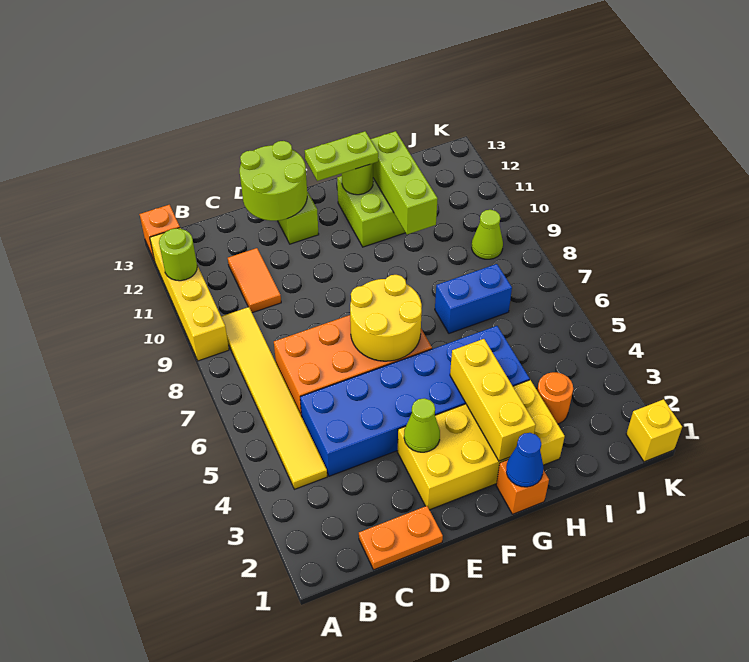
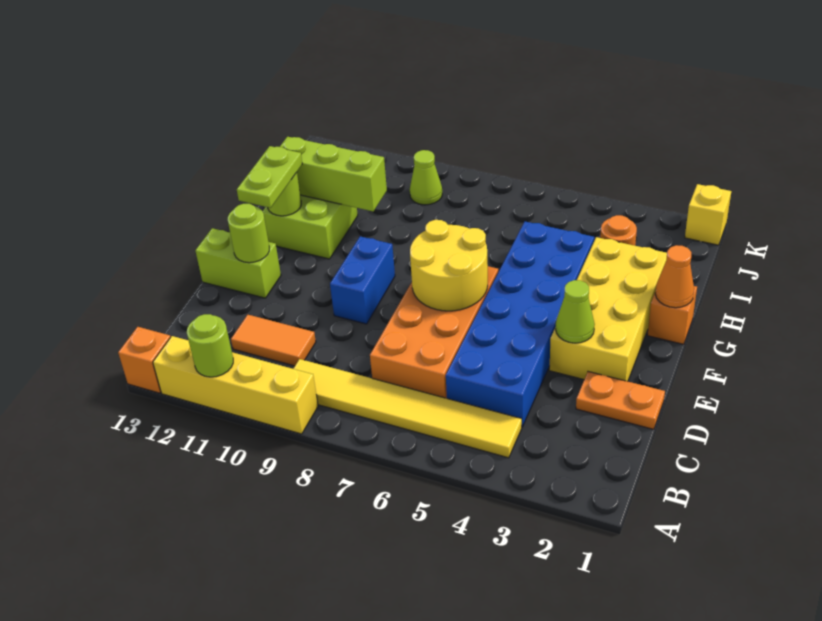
orange plate C1:D1 level 1 -> orange plate D1:D2 level 1
lime round brick D12:E13 level 2 -> lime round brick E12 level 2
blue cone G1 level 2 -> orange cone G1 level 2
yellow brick G2:G4 level 2 -> none
blue brick H7:I7 level 1 -> blue brick E9:F9 level 1

